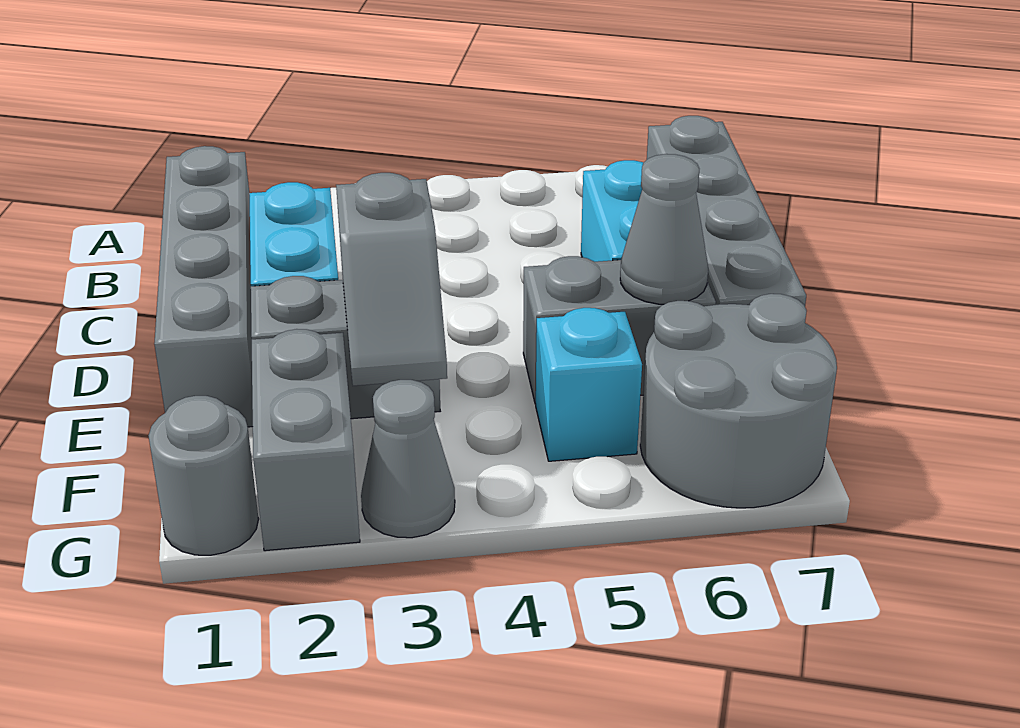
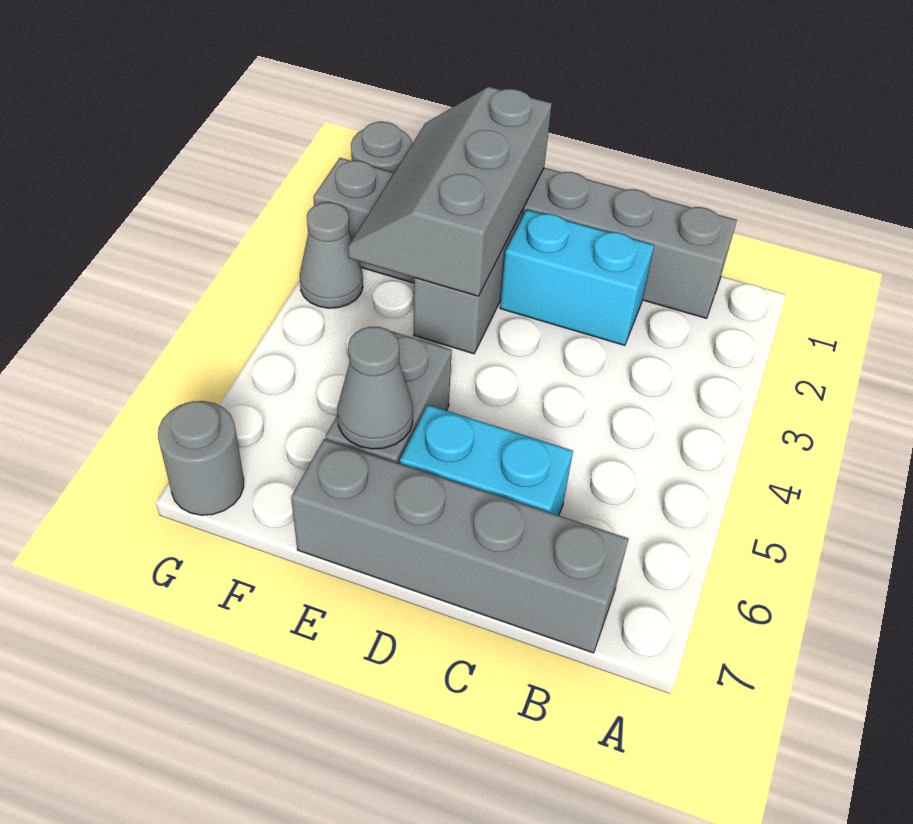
grey slope E3:F3 level 2 top E -> grey slope E1:F3 level 2 top E
cyan brick F5 level 1 -> none
grey round brick F6:G7 level 1 -> grey round brick G7 level 1

